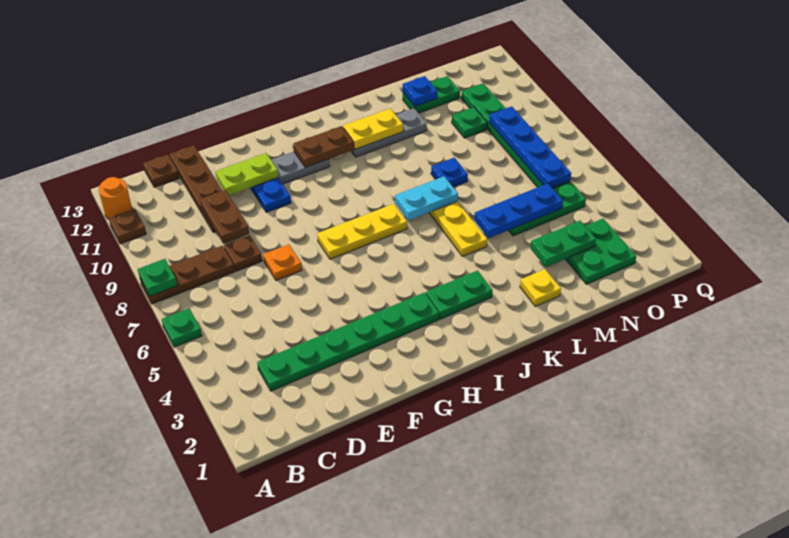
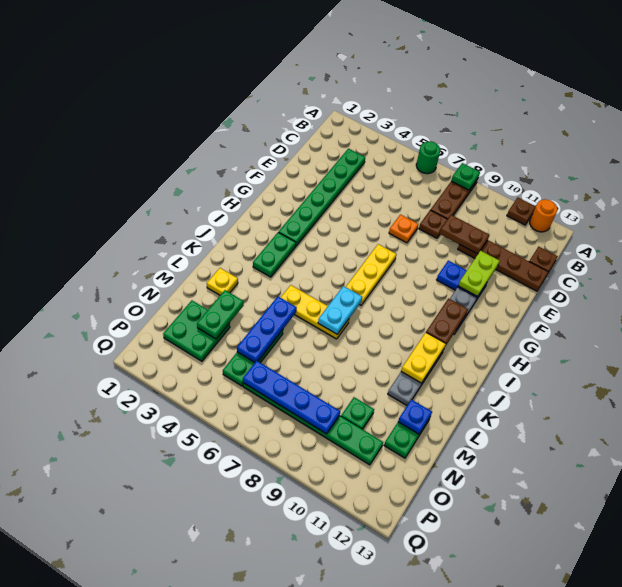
green plate A6 level 1 -> green round brick A6 level 1
blue plate L8 level 1 -> none

